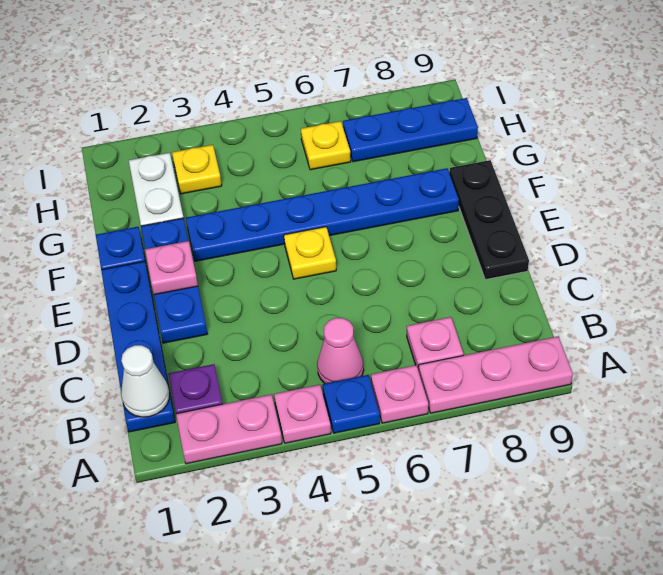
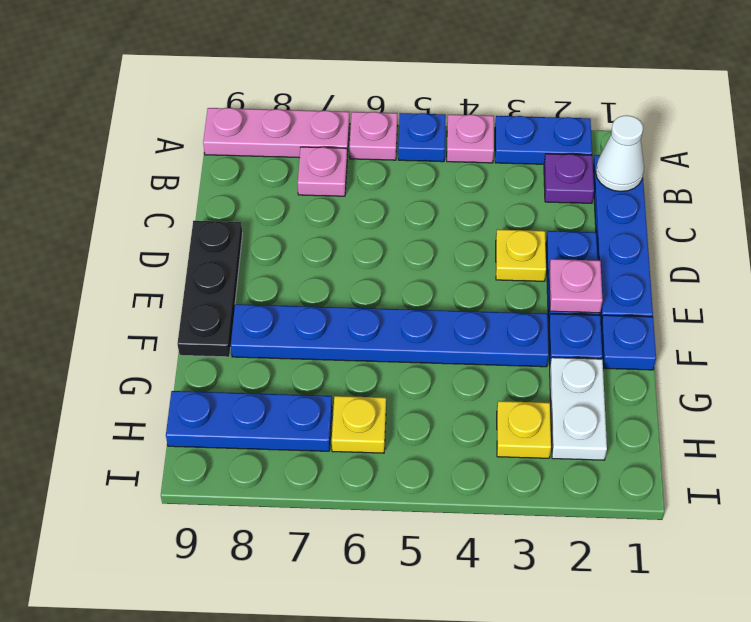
pink plate A2:A3 level 1 -> blue plate A2:A3 level 1
pink cone B5 level 1 -> none
yellow plate E5 level 1 -> yellow plate D3 level 1

